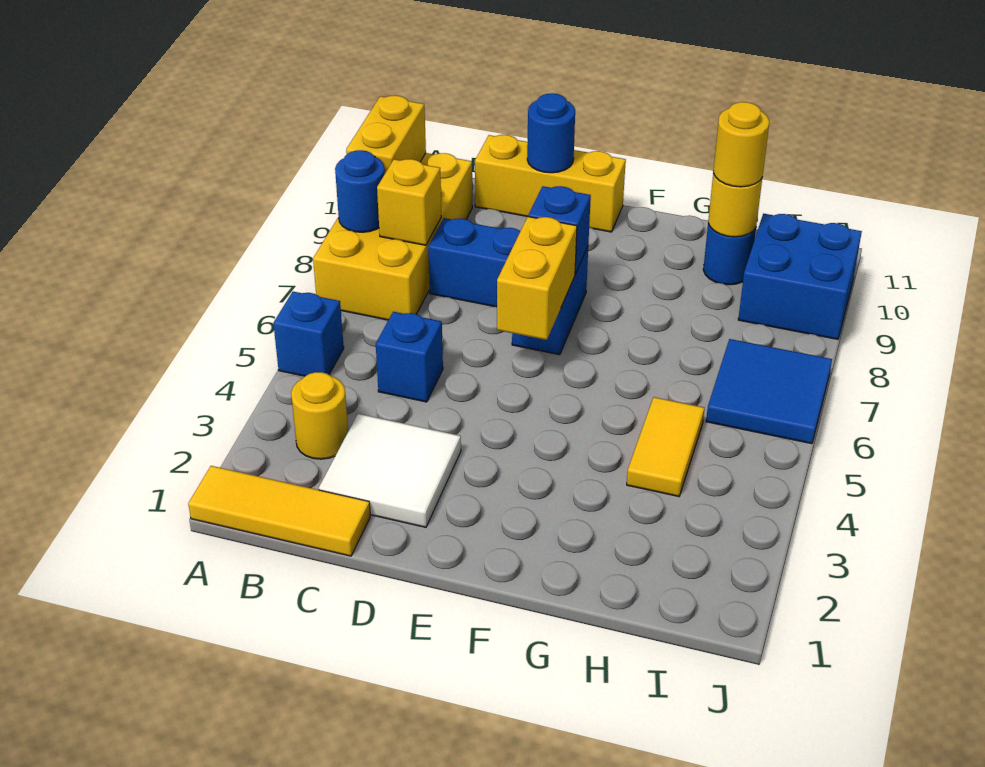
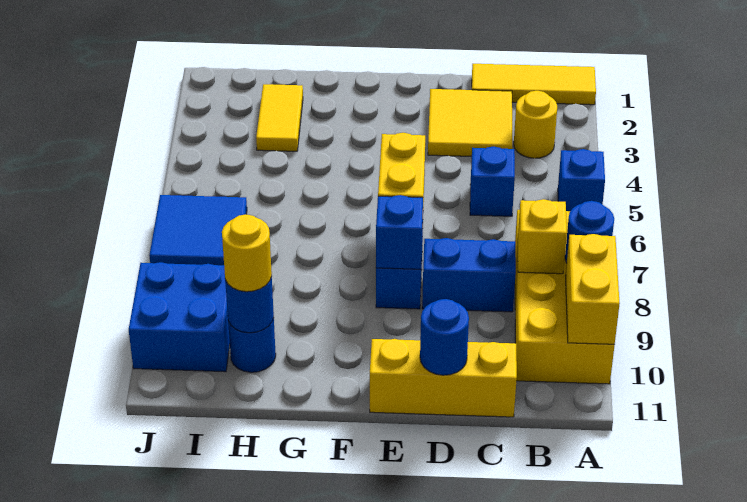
white tile C2:D3 level 1 -> yellow tile C2:D3 level 1
yellow tile H4:H5 level 1 -> yellow tile H2:H3 level 1
yellow round brick H10 level 2 -> blue round brick H10 level 2

